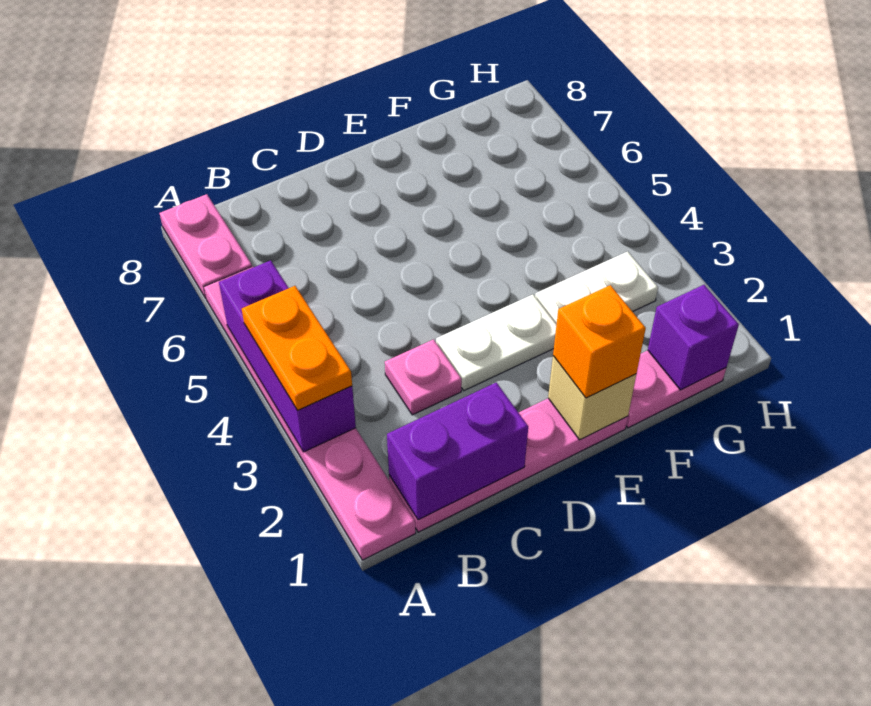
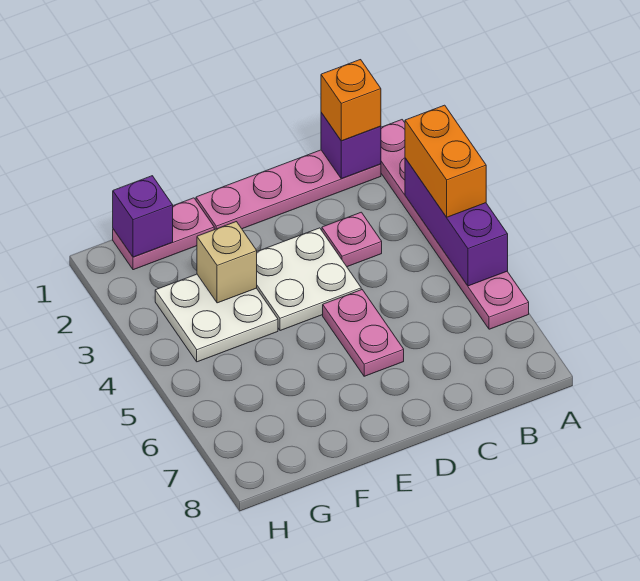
orange plate A3:A4 level 3 -> orange brick A3:A4 level 3
pink plate A7:A8 level 1 -> pink plate D5:D6 level 1
purple brick B1:C1 level 2 -> purple brick B1 level 2
white plate D3:E3 level 1 -> white plate D3:E4 level 1
tan brick E1 level 2 -> tan brick F3 level 2
orange brick E1 level 3 -> orange brick B1 level 3
white plate F3:G3 level 1 -> white plate F3:G4 level 1

